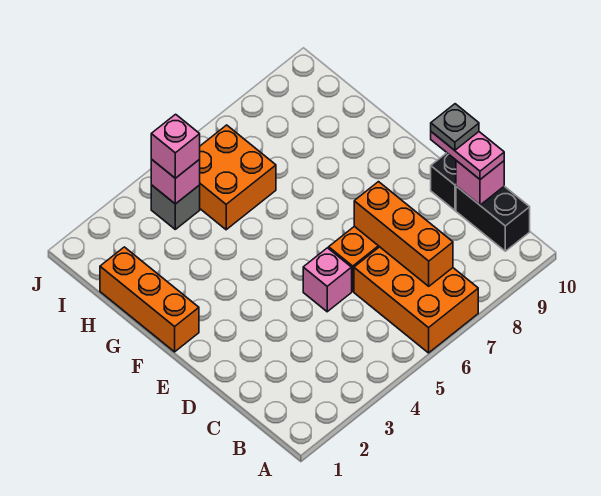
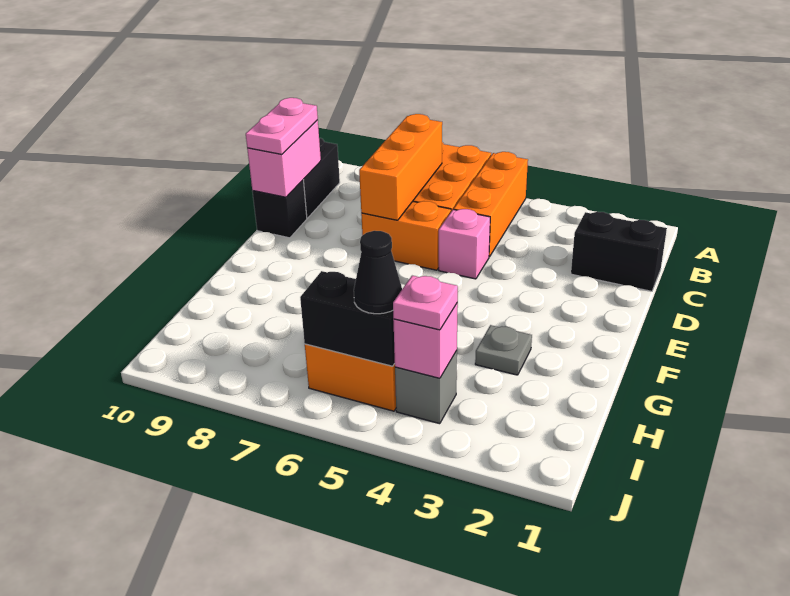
none -> black brick C1:C2 level 1
pink brick C10 level 2 -> pink brick C10:D10 level 2
grey plate D10 level 4 -> grey plate G3 level 1
orange brick F1:H1 level 1 -> orange brick A5:C5 level 1
pink brick I4 level 3 -> pink plate I4 level 3
none -> black brick I5:I6 level 2
none -> black cone I5 level 3

